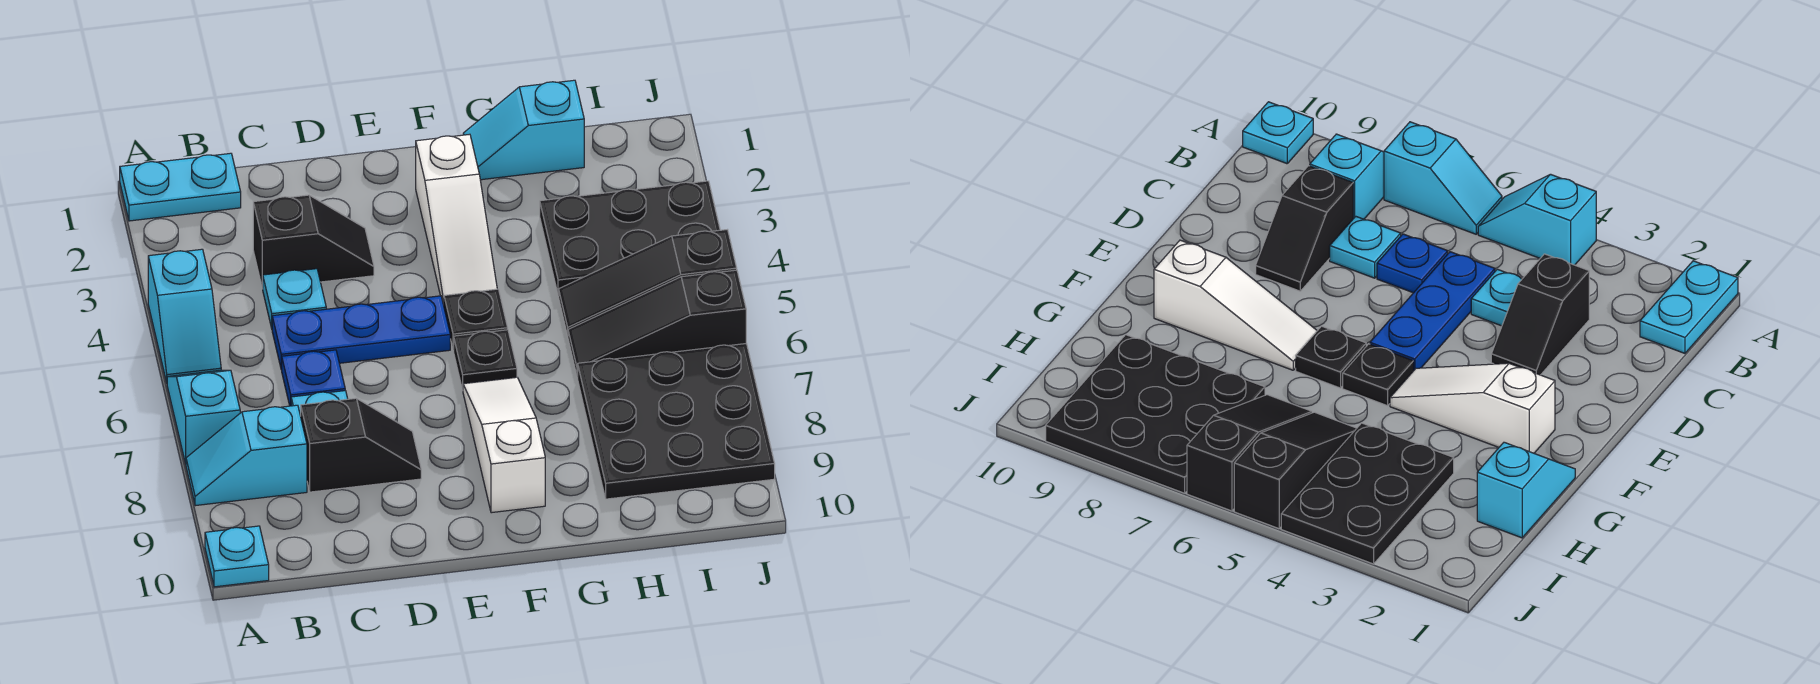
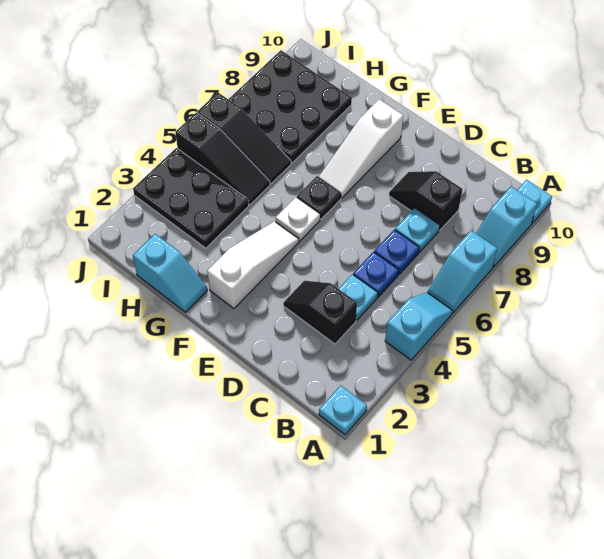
cyan plate A1:B1 level 1 -> cyan plate A1 level 1
cyan slope A8:B8 level 1 top B -> cyan slope A8:A9 level 1 top 9
blue plate C5:E5 level 1 -> blue plate C5 level 1
black plate F5 level 1 -> white plate F5 level 1

